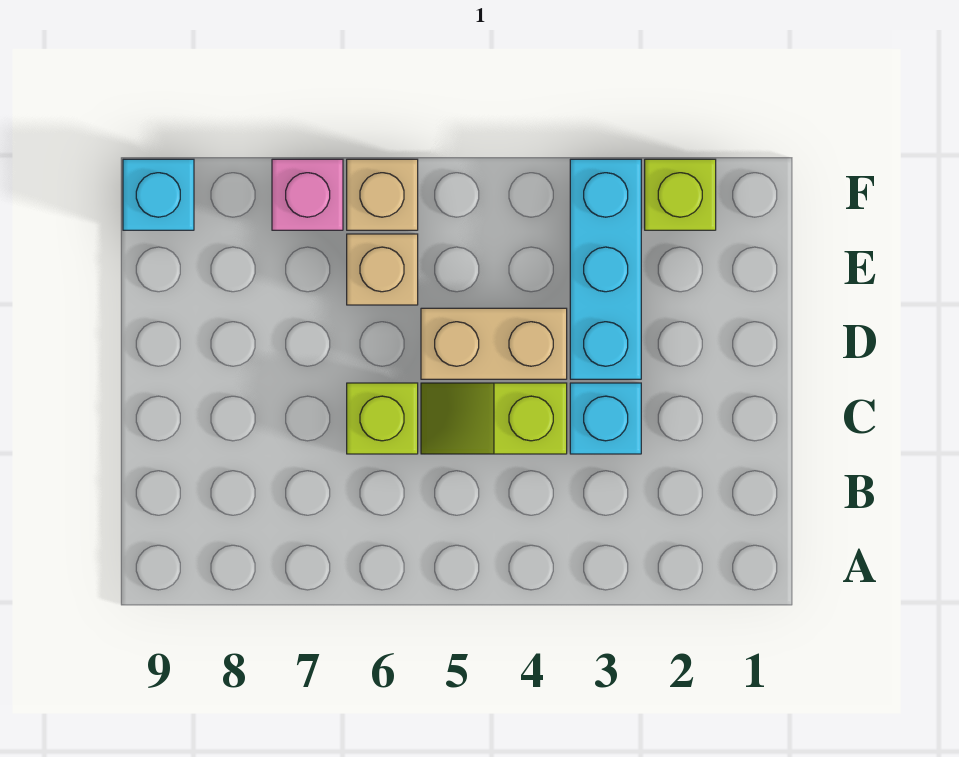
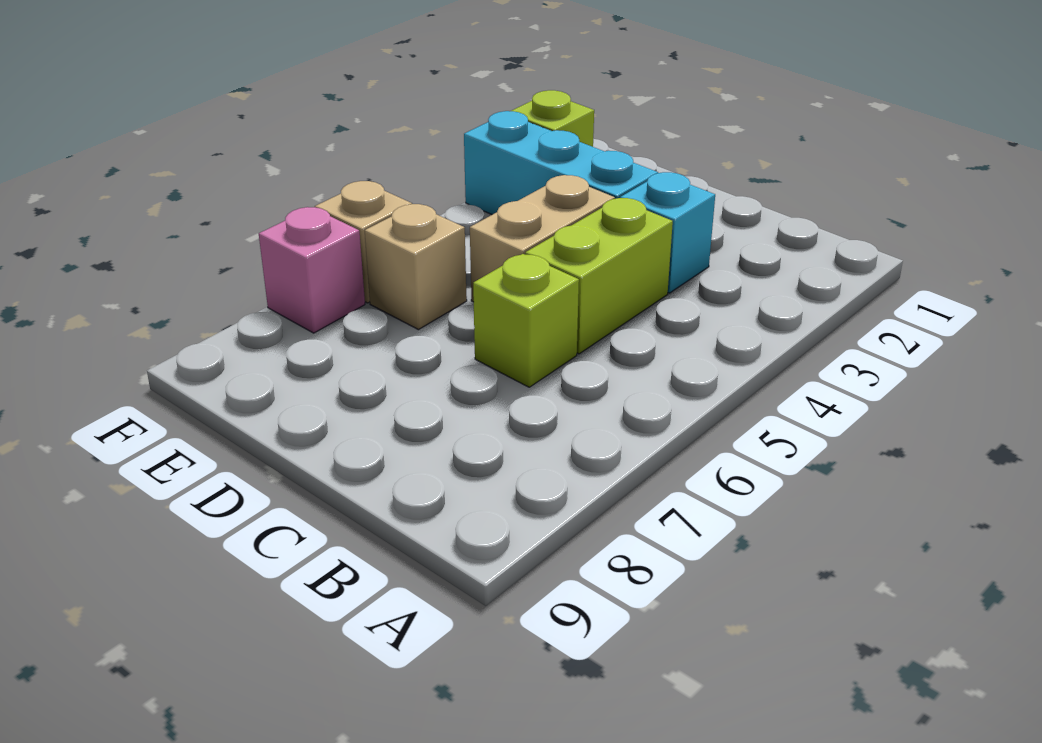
lime slope C4:C5 level 1 top 4 -> lime brick C4:C5 level 1
cyan brick F9 level 1 -> none

